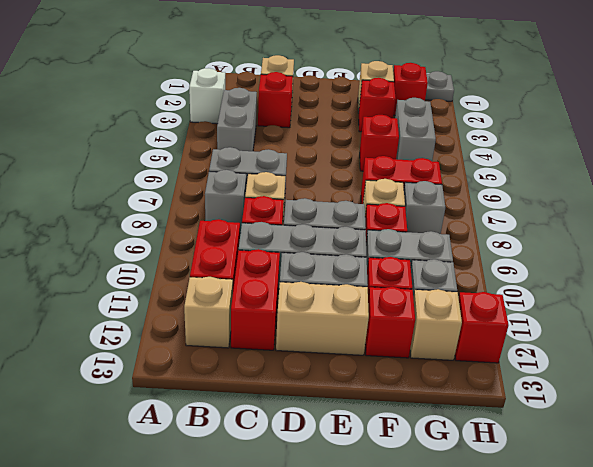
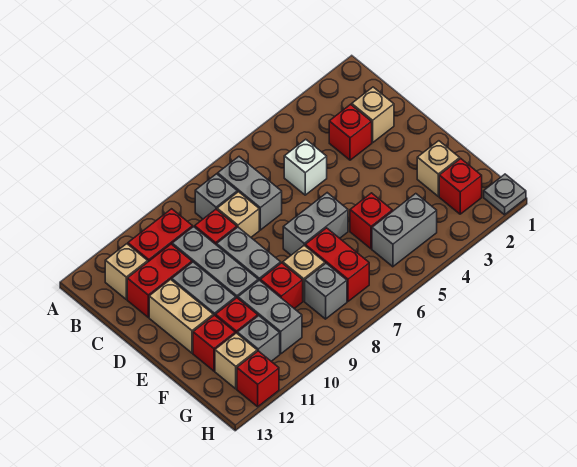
white brick A3 level 1 -> white brick C5 level 1
grey brick B4:B5 level 1 -> grey brick E6:E7 level 1
red brick F3 level 1 -> none

